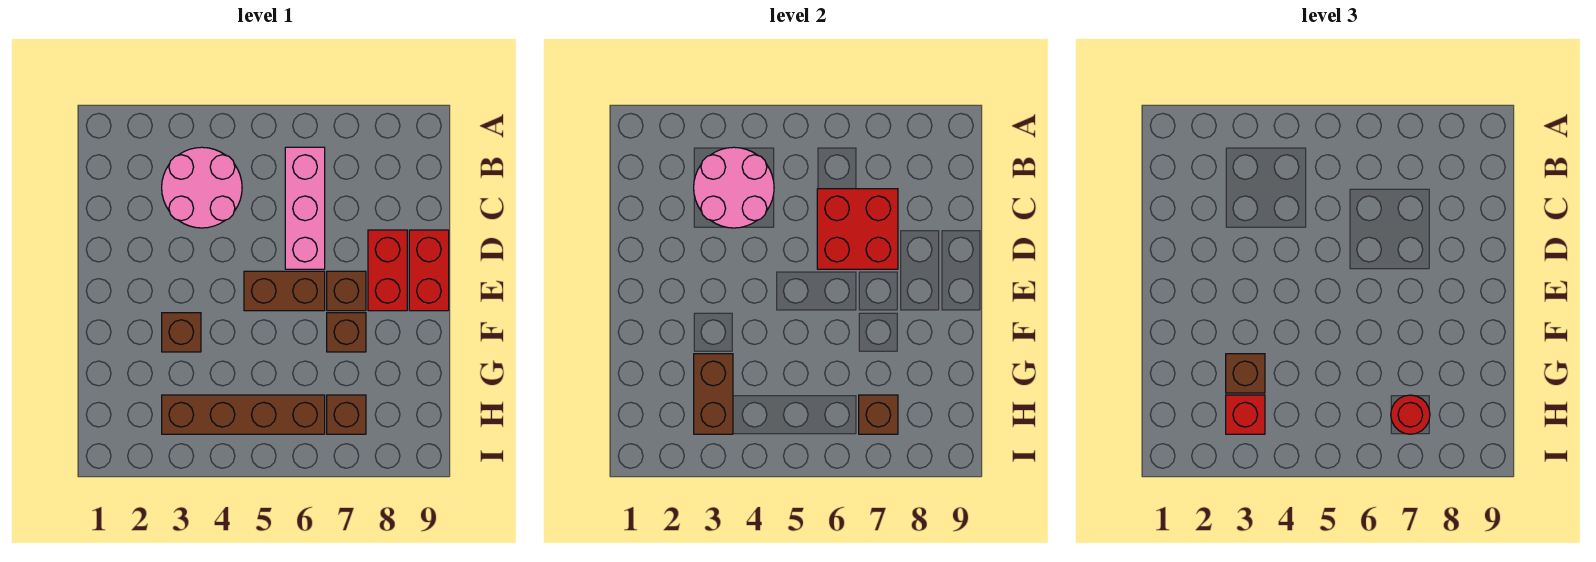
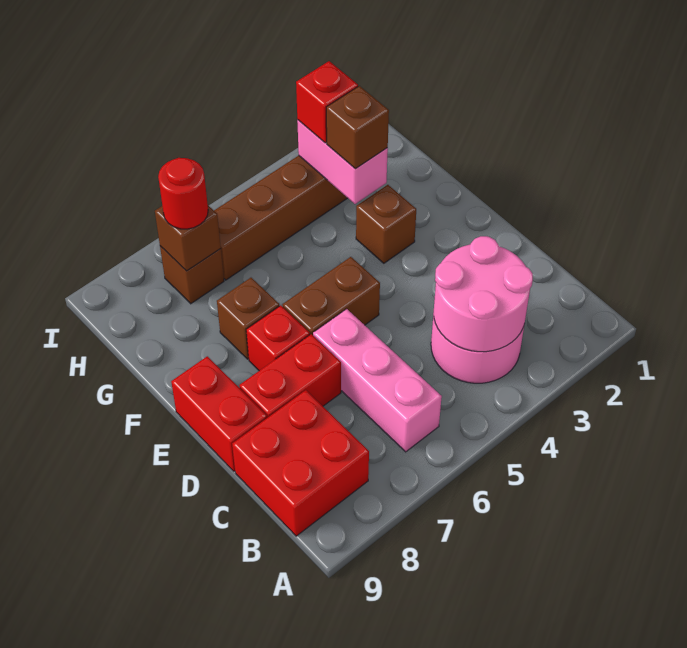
red brick C6:D7 level 2 -> red brick B8:C9 level 1
red brick D8:E8 level 1 -> red brick D7:D8 level 1
brown brick E7 level 1 -> red brick E7 level 1
brown brick G3:H3 level 2 -> pink brick G3:H3 level 2

